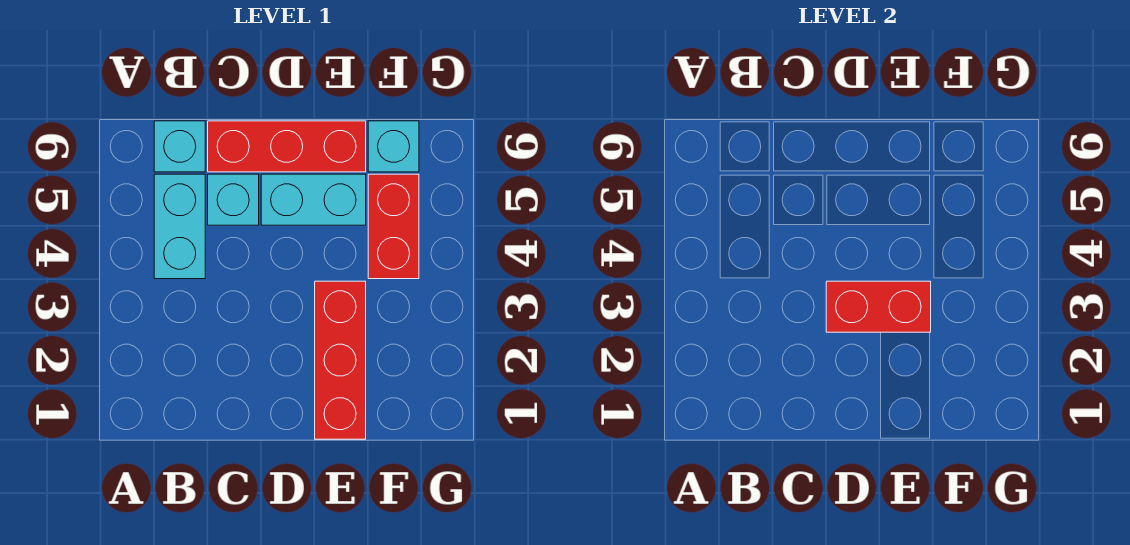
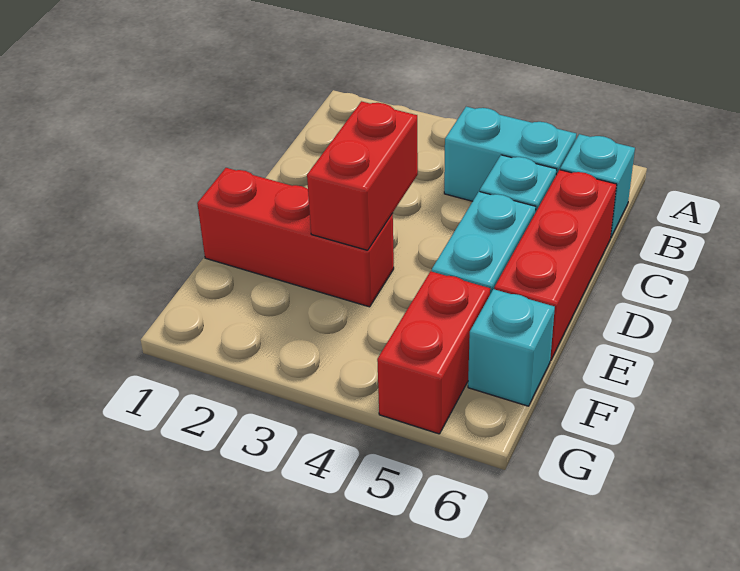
red brick F4:F5 level 1 -> red brick F5:G5 level 1

